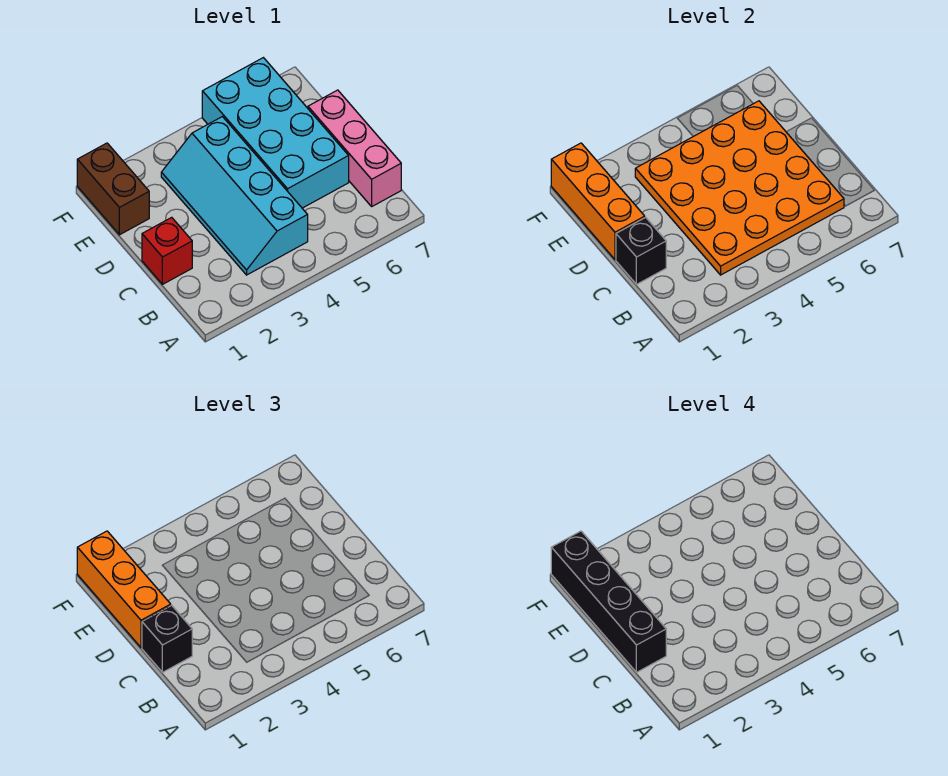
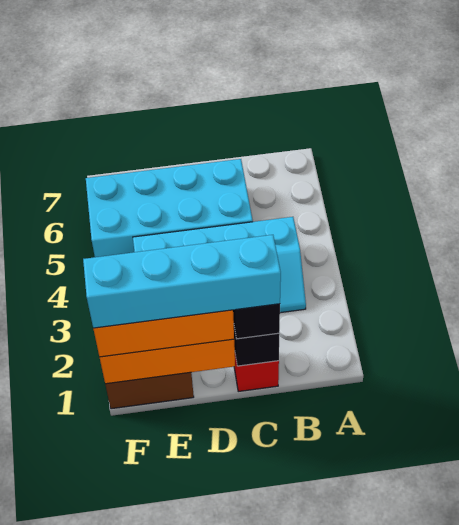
orange plate B3:E6 level 2 -> none
pink brick B7:D7 level 1 -> none
black brick C1:F1 level 4 -> cyan brick C1:F1 level 4

